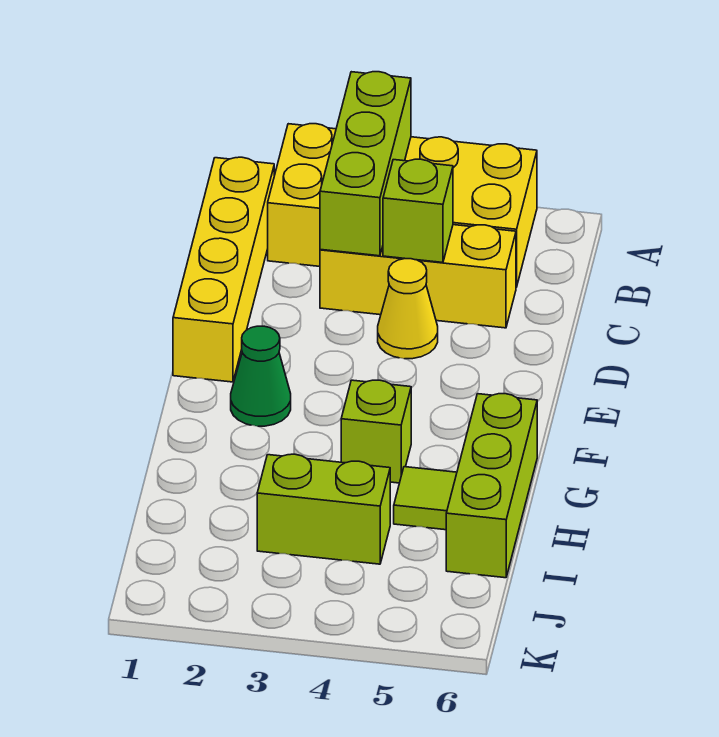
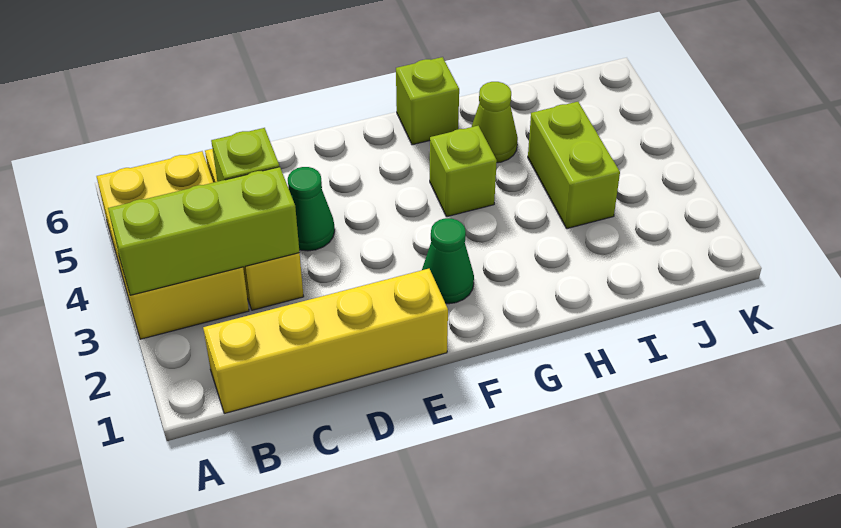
yellow brick A2:B5 level 1 -> yellow brick A3:B5 level 1
yellow cone D4 level 1 -> green cone D4 level 1
lime brick G6:I6 level 1 -> lime brick G6 level 1
lime tile H5 level 1 -> lime cone H5 level 1

